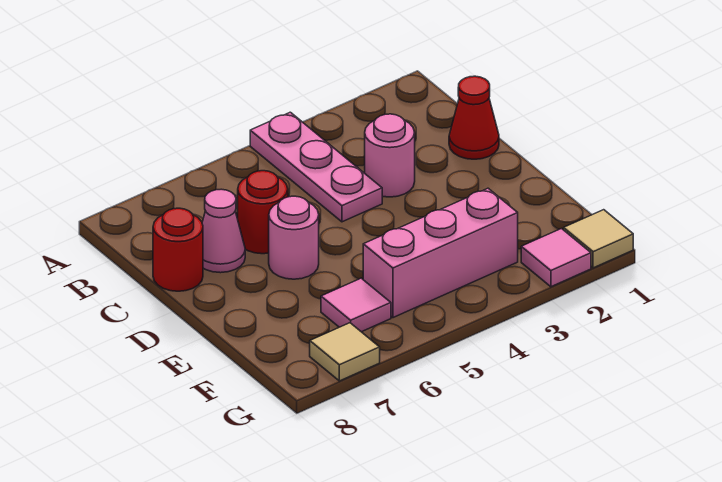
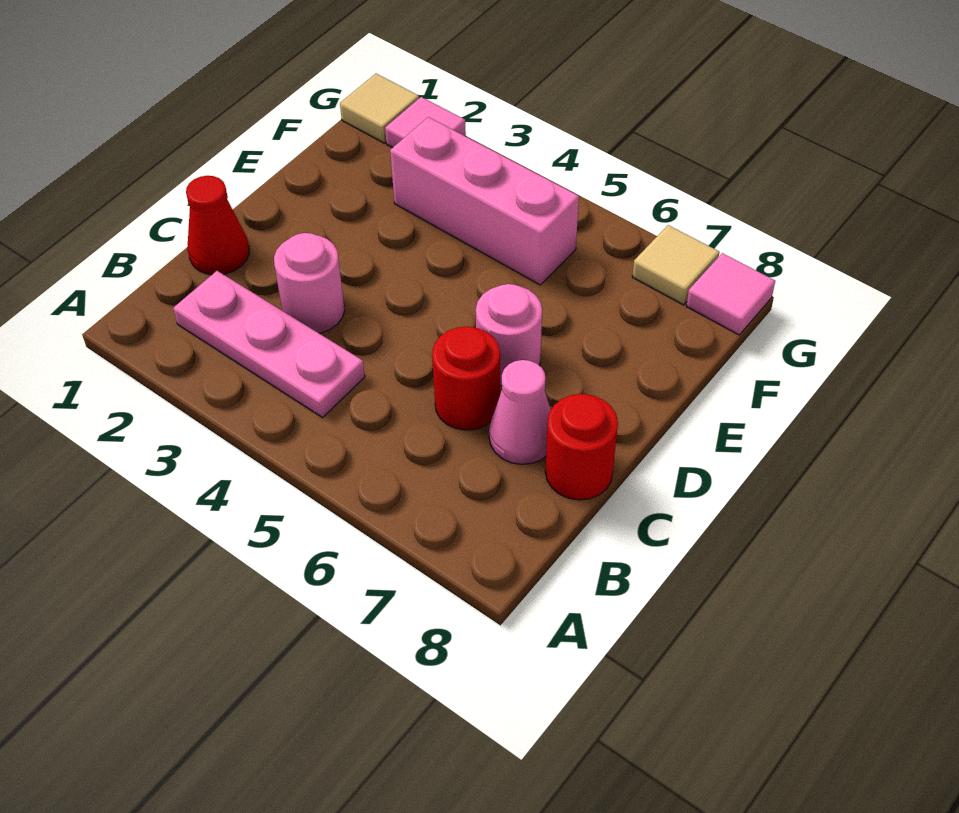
pink plate A4:C4 level 1 -> pink plate B2:B4 level 1
pink tile F6 level 1 -> pink tile G8 level 1

